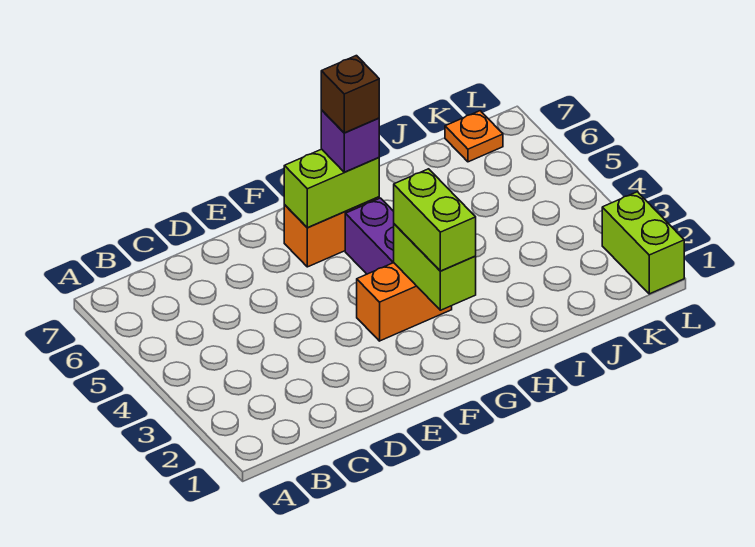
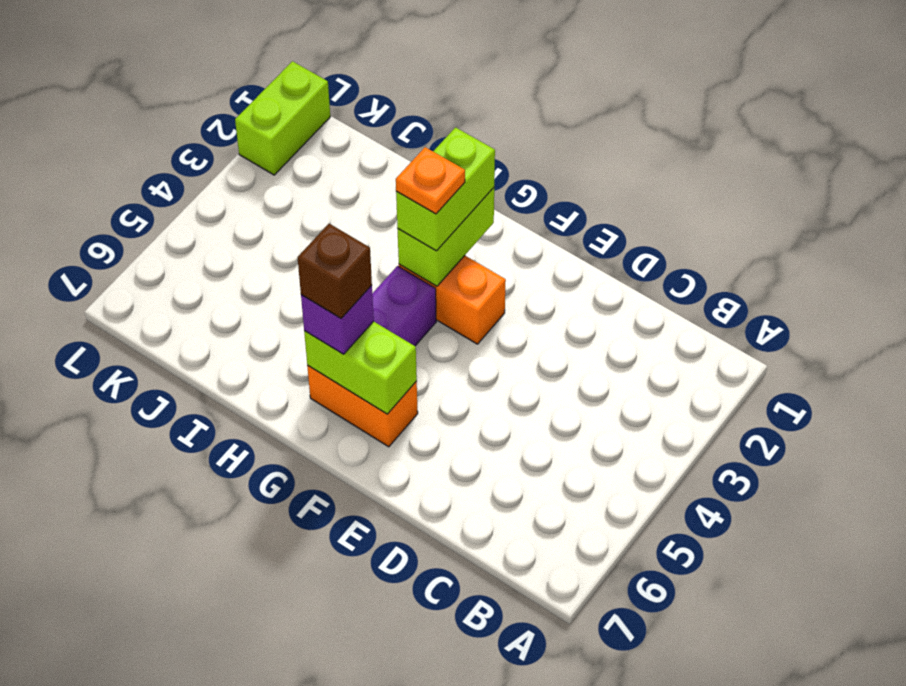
orange plate K7 level 1 -> orange plate G3 level 4

